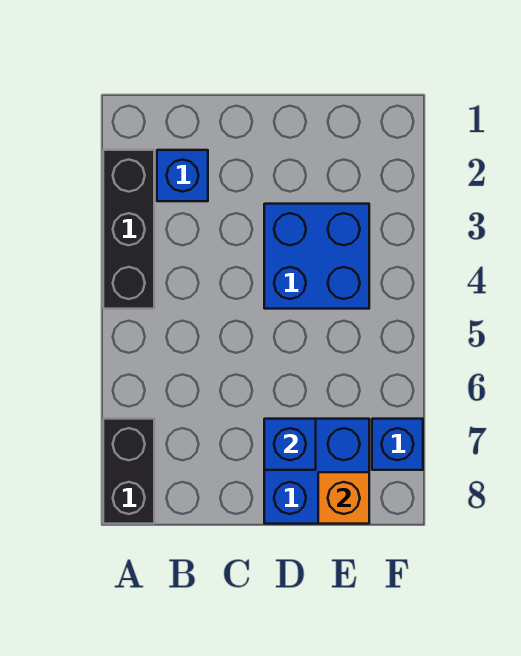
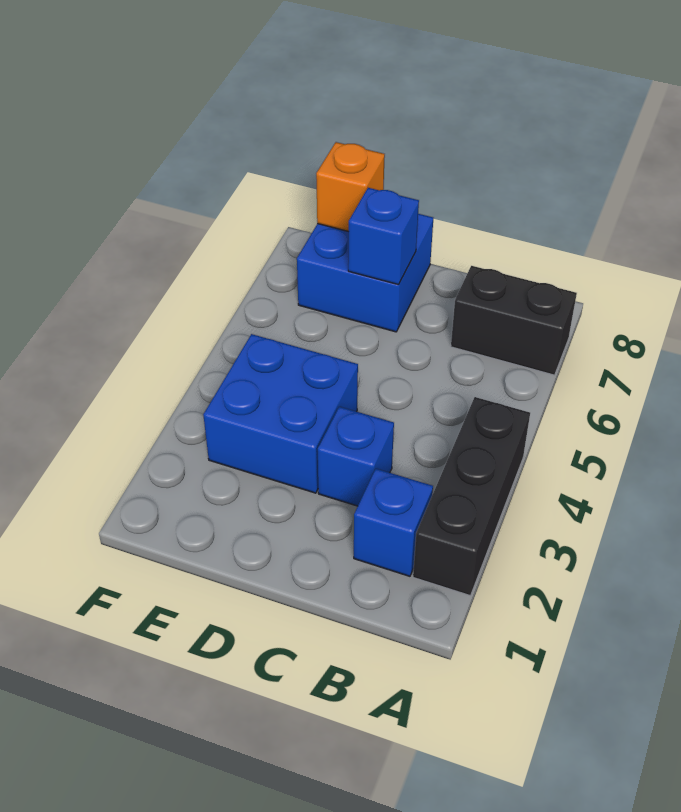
black brick A7:A8 level 1 -> black brick A7:B7 level 1
blue brick F7 level 1 -> blue brick C3 level 1

